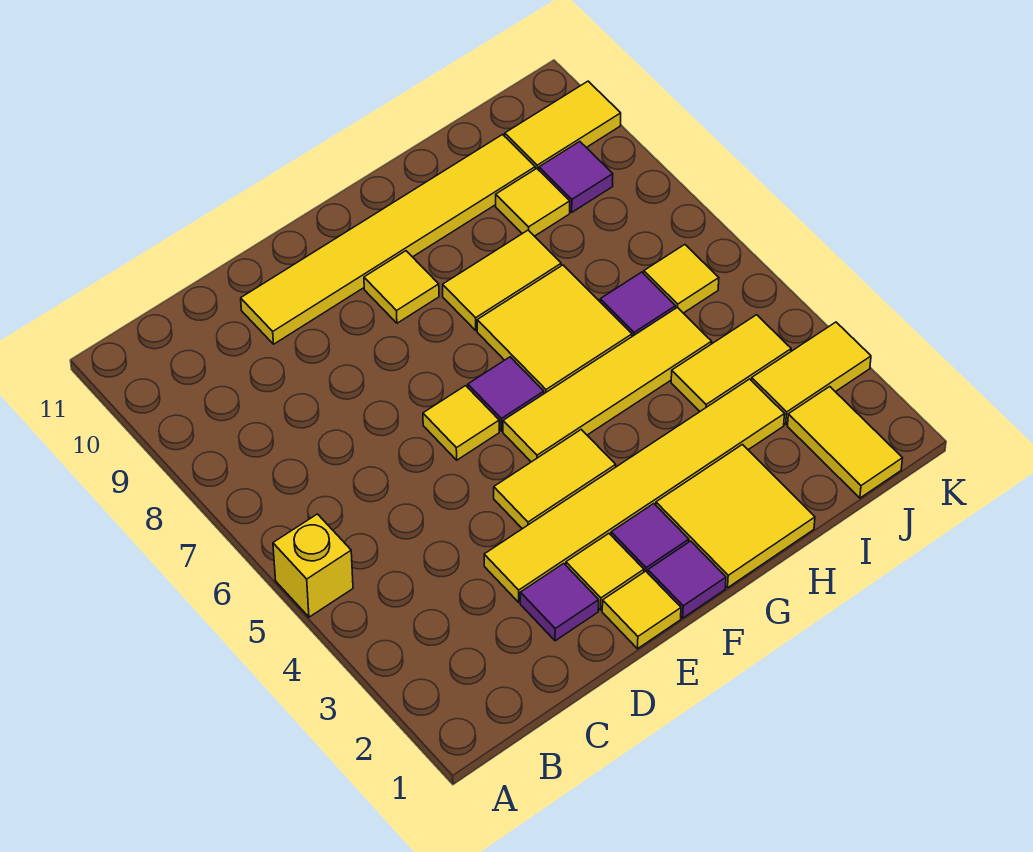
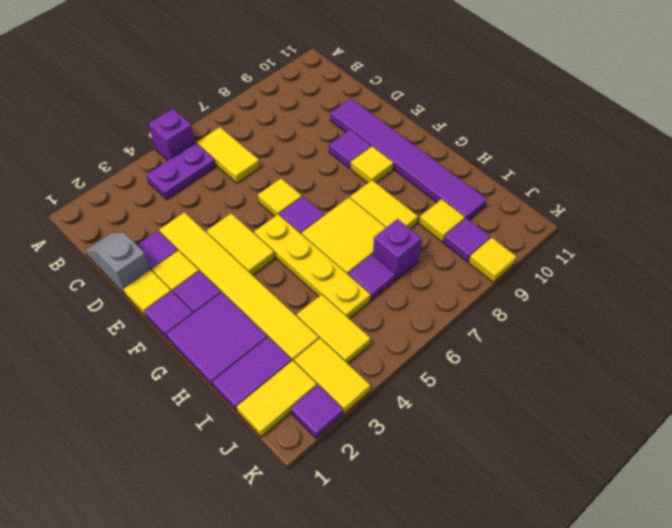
yellow brick A5 level 1 -> purple brick A5 level 1
none -> purple plate B4:B5 level 1
none -> grey slope C1:D1 level 1 top D
yellow tile D10:I10 level 1 -> purple tile D10:I10 level 1
none -> purple tile E9 level 1
yellow tile F5:I5 level 1 -> yellow plate F5:I5 level 1
yellow tile G1:H2 level 1 -> purple tile G1:H2 level 1
none -> purple tile I1:I2 level 1
none -> purple brick I7 level 1
yellow tile J6 level 1 -> yellow tile K9 level 1
yellow tile J10:K10 level 1 -> yellow tile B6:C6 level 1
none -> purple tile K2 level 1

